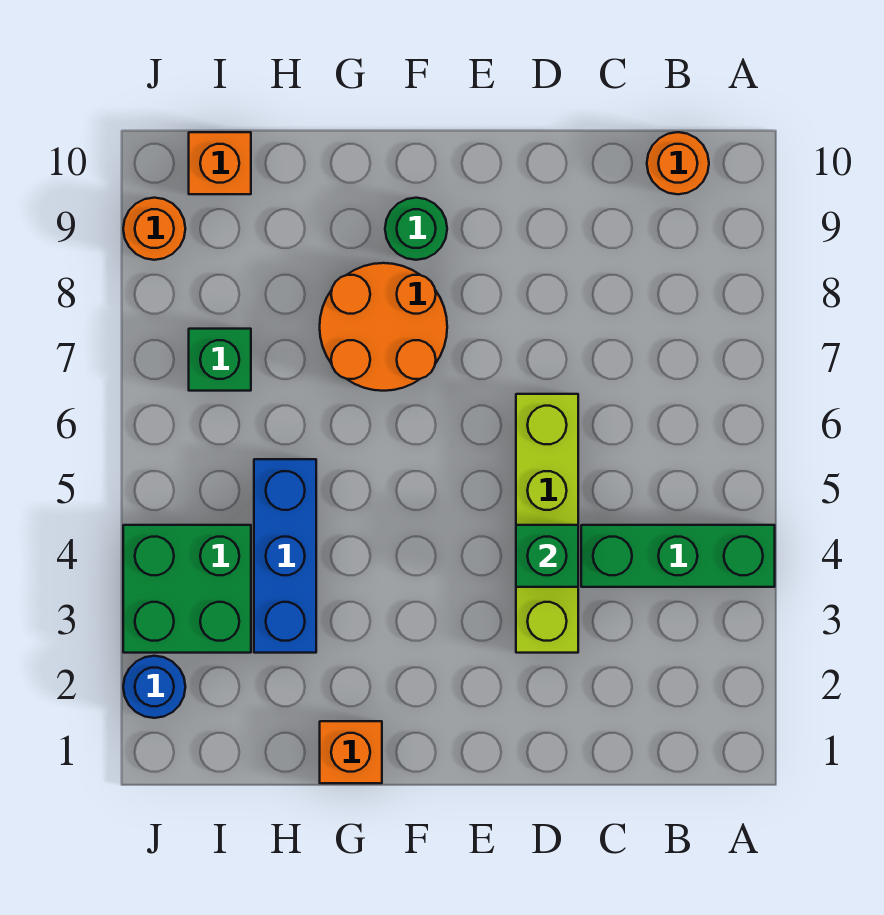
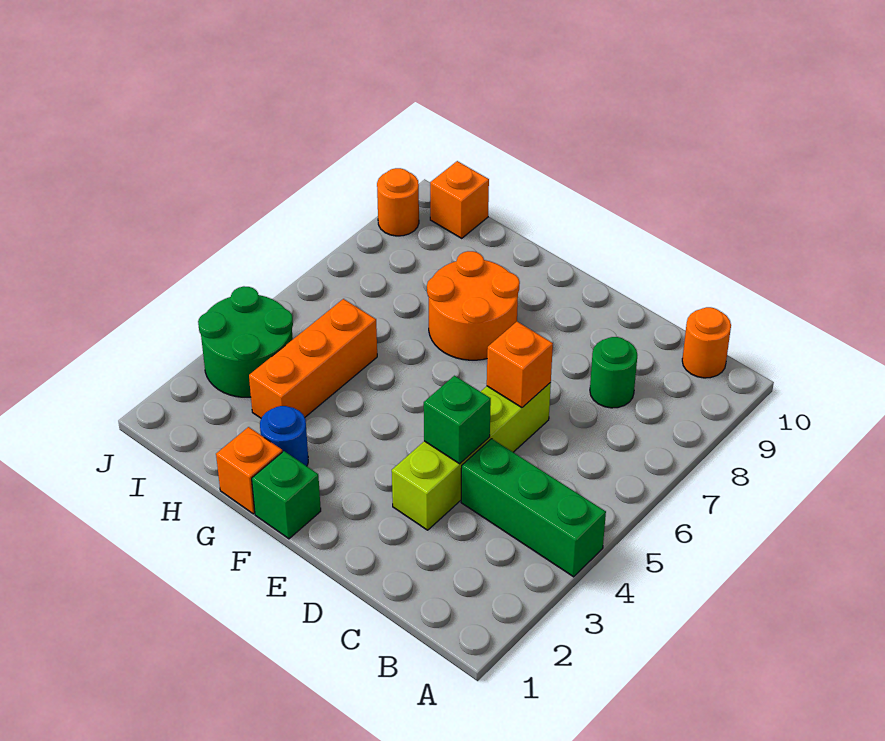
none -> orange brick D6 level 2
green round brick F9 level 1 -> green round brick C8 level 1
blue brick H3:H5 level 1 -> orange brick H3:H5 level 1
green brick I3:J4 level 1 -> green round brick I3:J4 level 1
green brick I7 level 1 -> green brick F1 level 1
blue round brick J2 level 1 -> blue round brick G2 level 1

